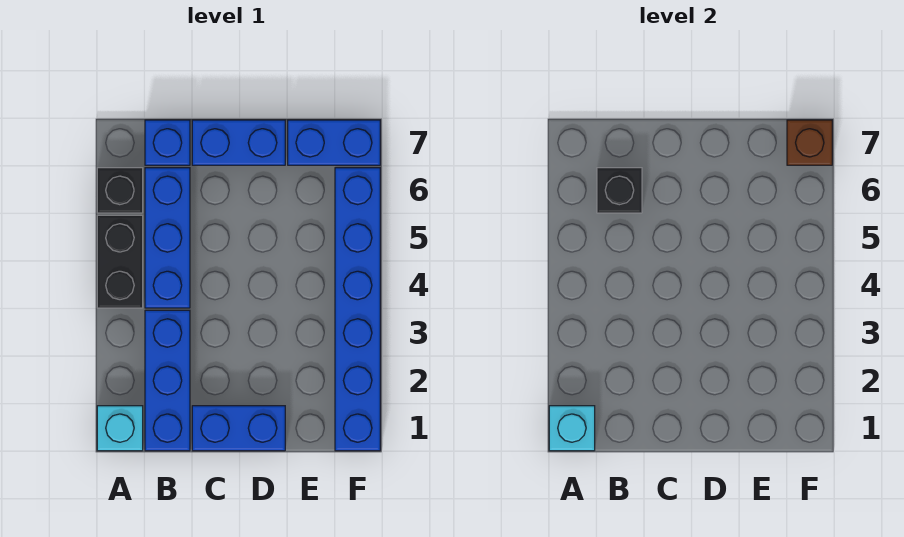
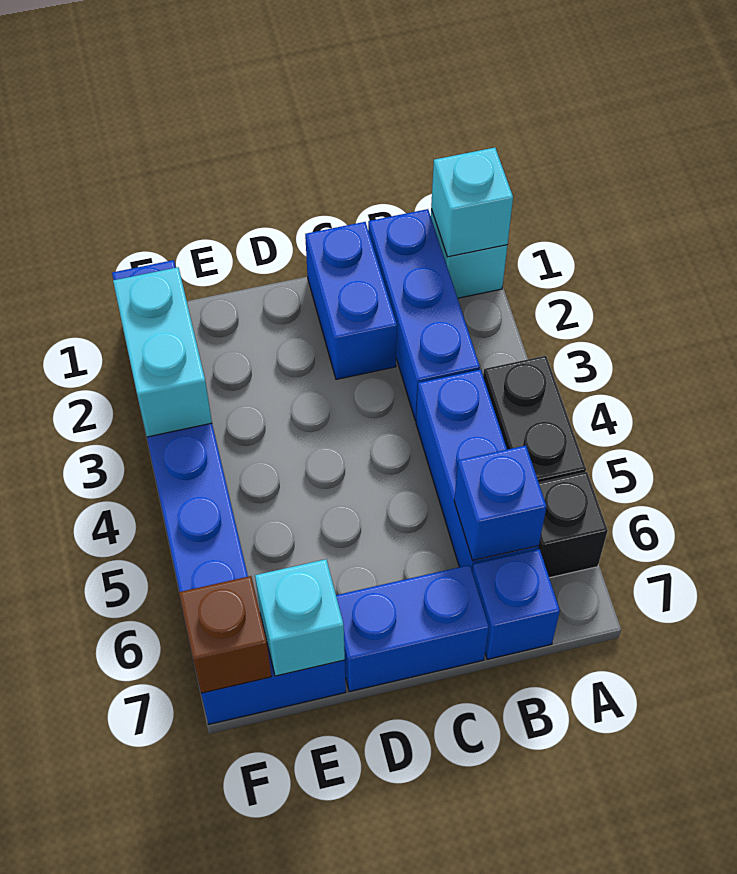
black brick B6 level 2 -> blue brick B6 level 2
blue brick C1:D1 level 1 -> blue brick C1:C2 level 1
none -> cyan brick E7 level 2
none -> cyan brick F2:F3 level 2

